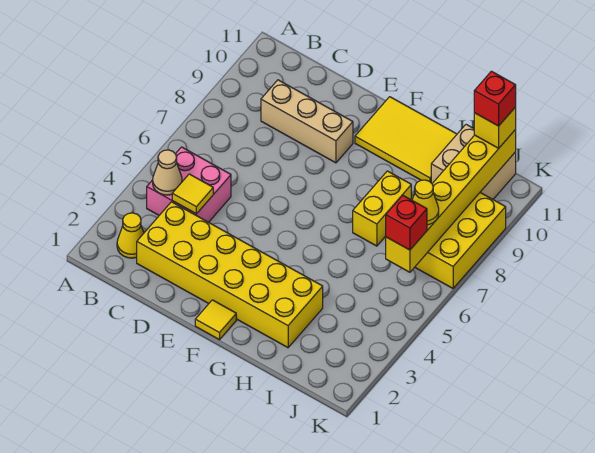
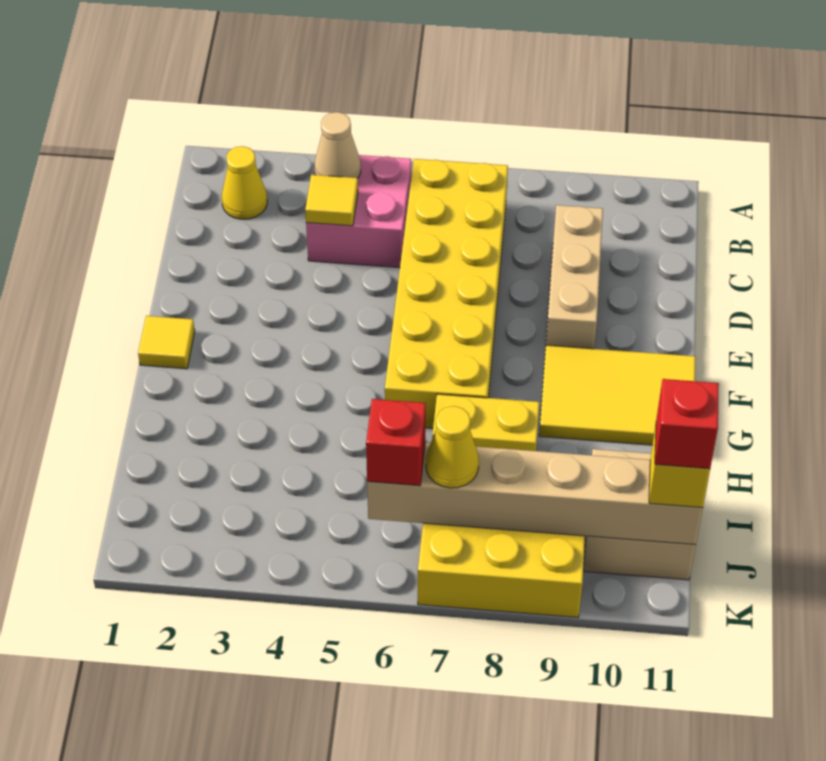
yellow brick C2:H3 level 1 -> yellow brick B6:G7 level 1
yellow tile F10:H11 level 1 -> yellow tile F9:G11 level 1
yellow brick J6:J11 level 2 -> tan brick J6:J11 level 2

